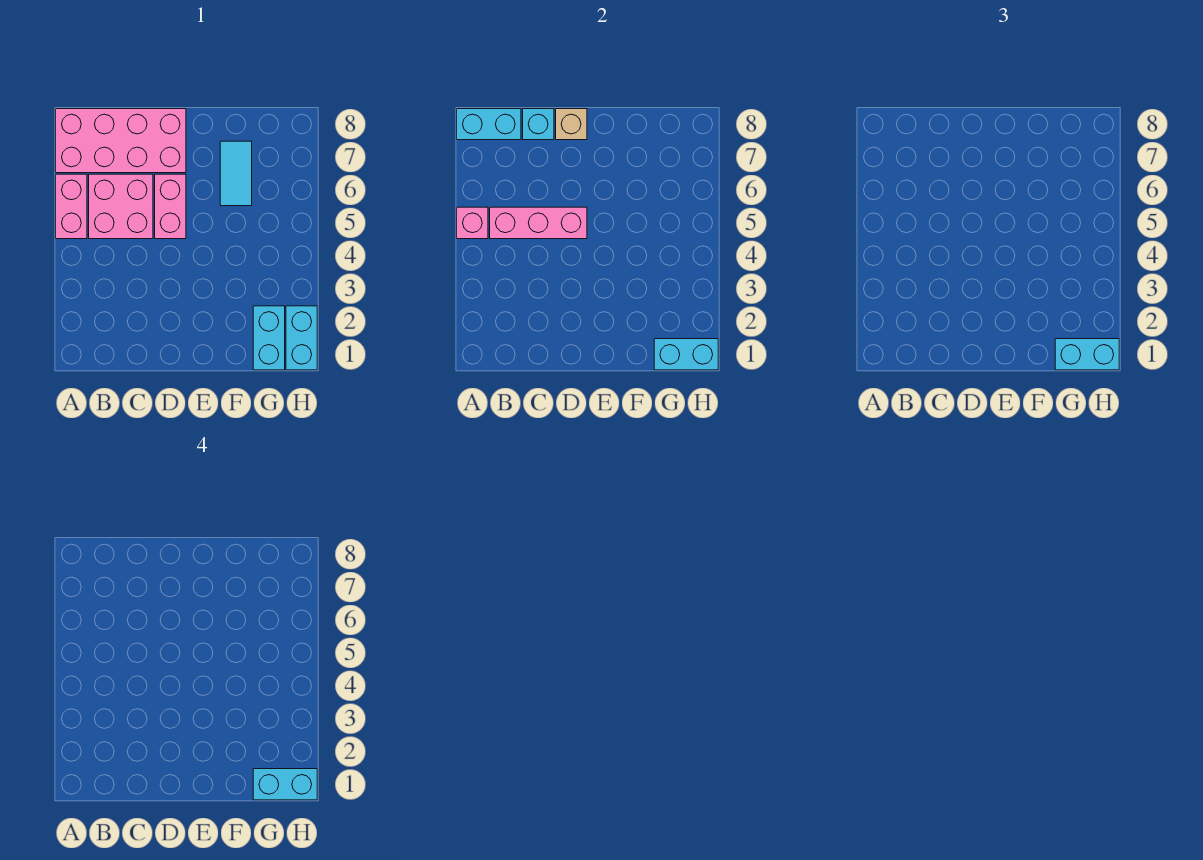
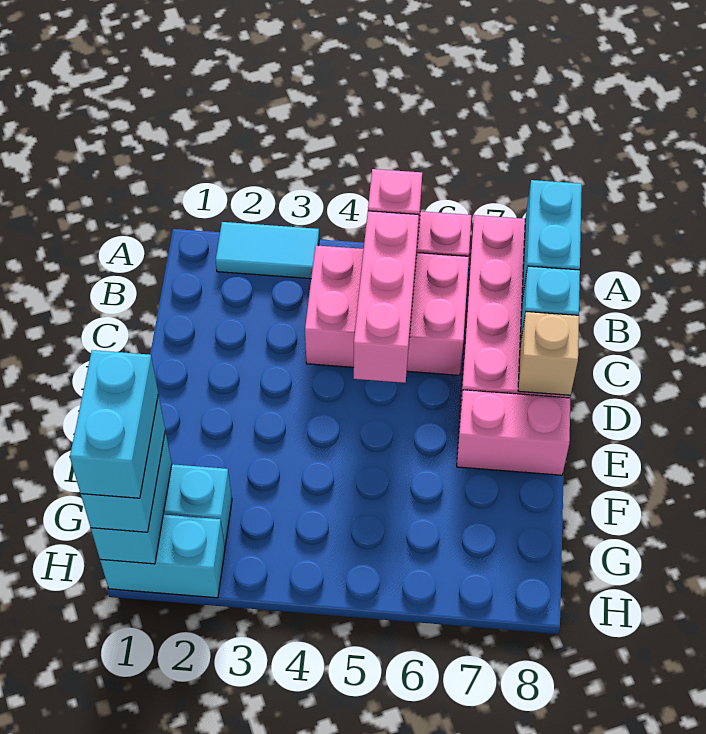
pink brick B5:C6 level 1 -> pink brick B4:C6 level 1
pink brick D5:D6 level 1 -> pink brick E7:E8 level 1
cyan tile F6:F7 level 1 -> cyan tile A2:A3 level 1

